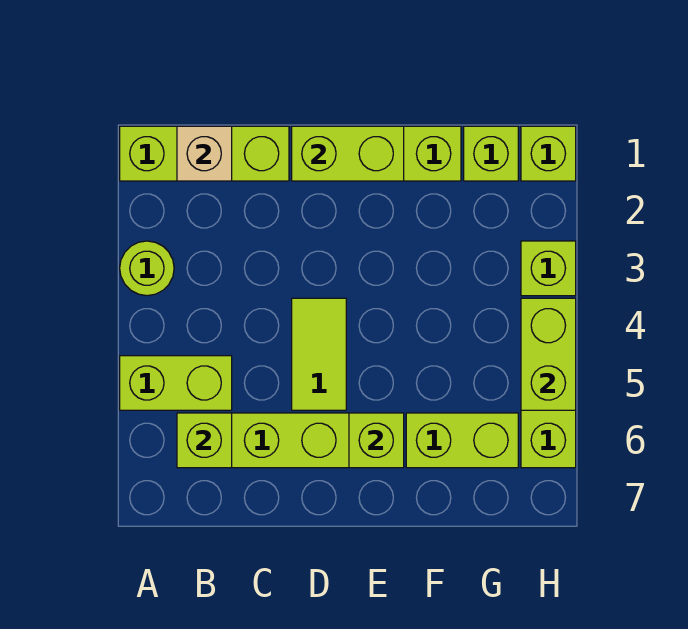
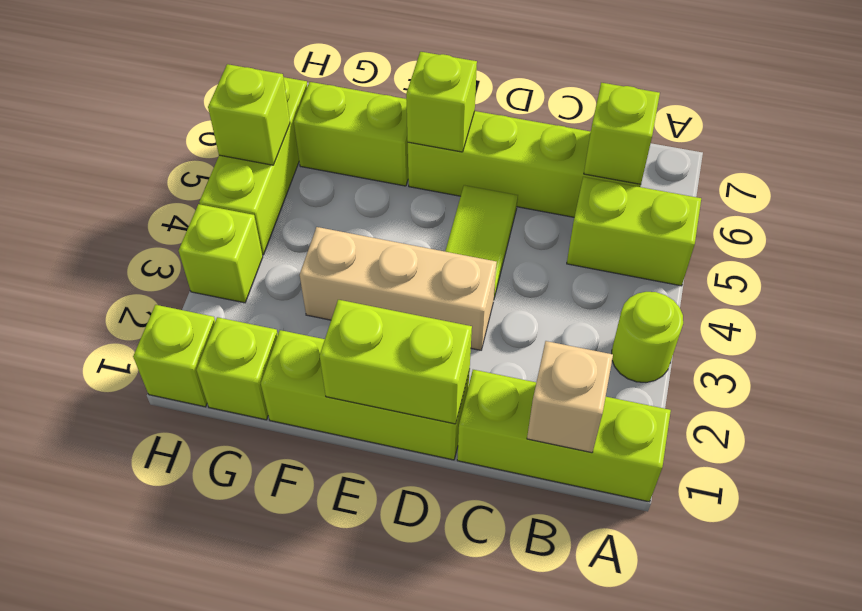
none -> tan brick D3:F3 level 1
lime brick H4:H5 level 2 -> lime brick H5 level 2

